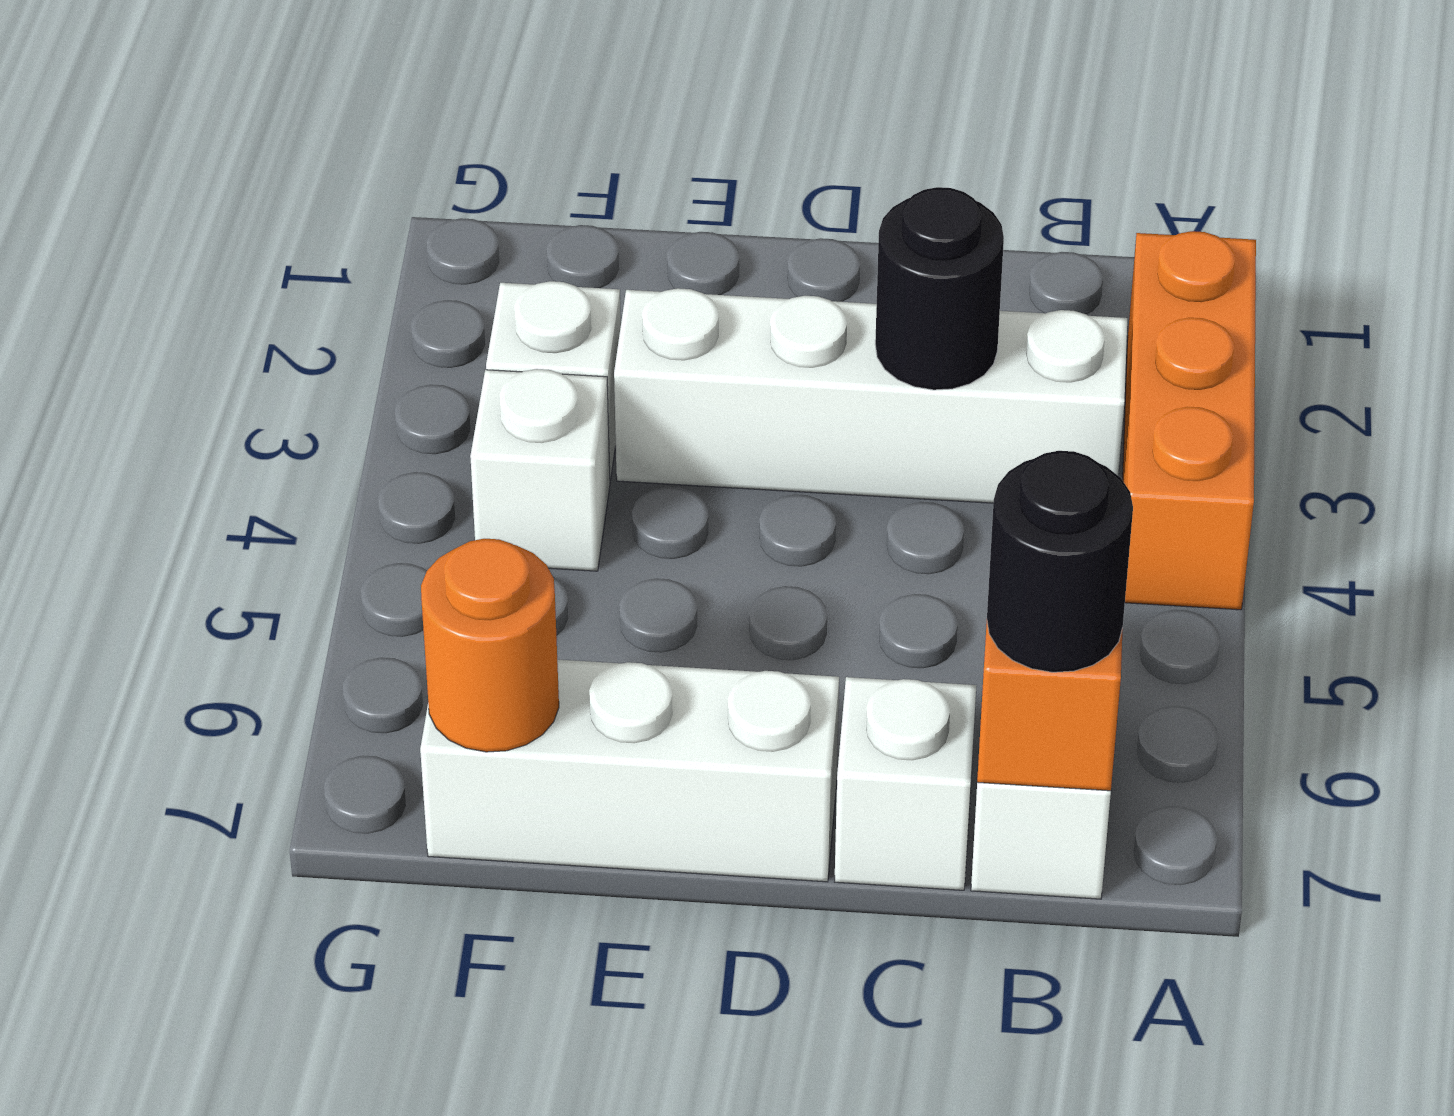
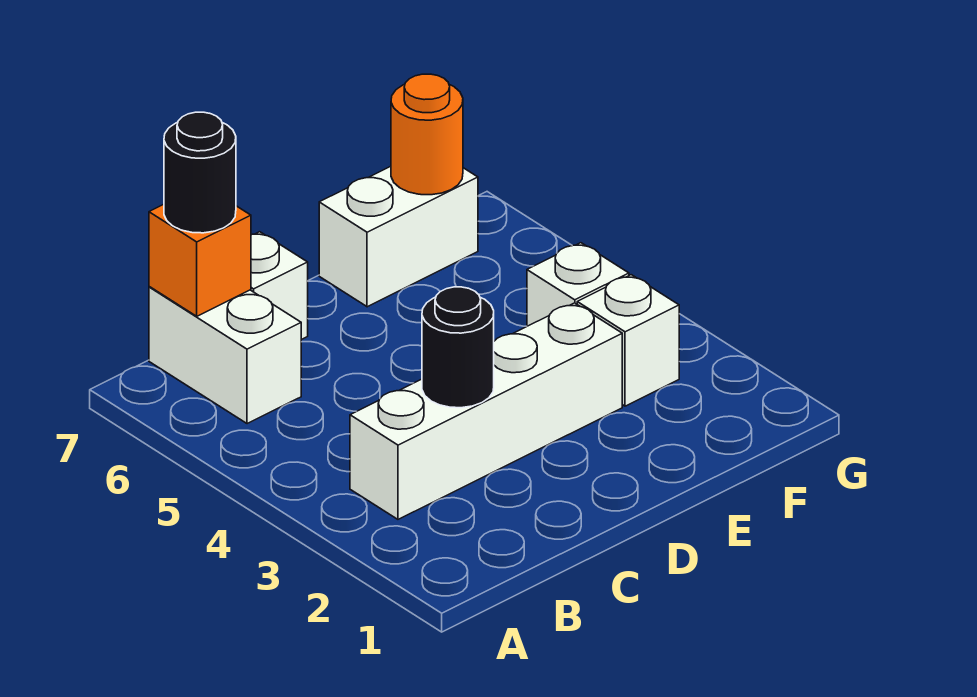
orange brick A2:A4 level 1 -> none
white brick D7:F7 level 1 -> white brick E7:F7 level 1

